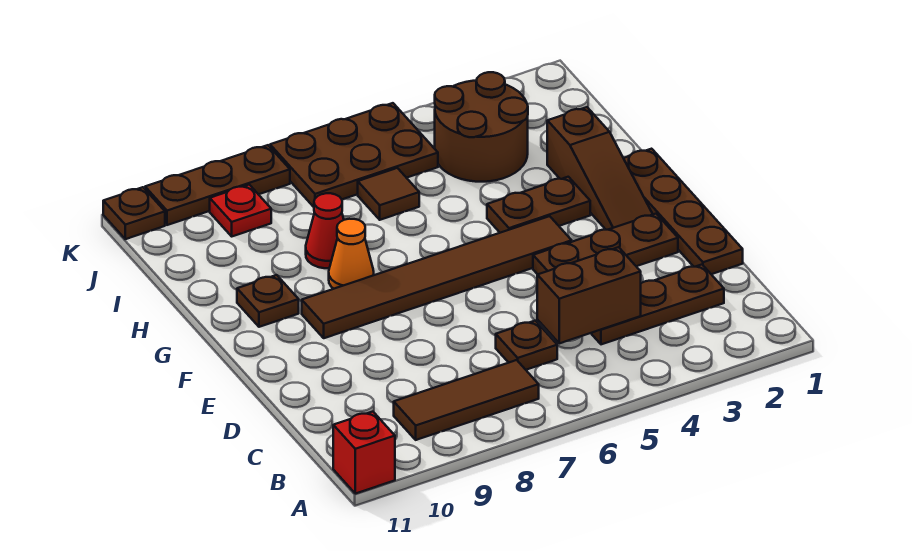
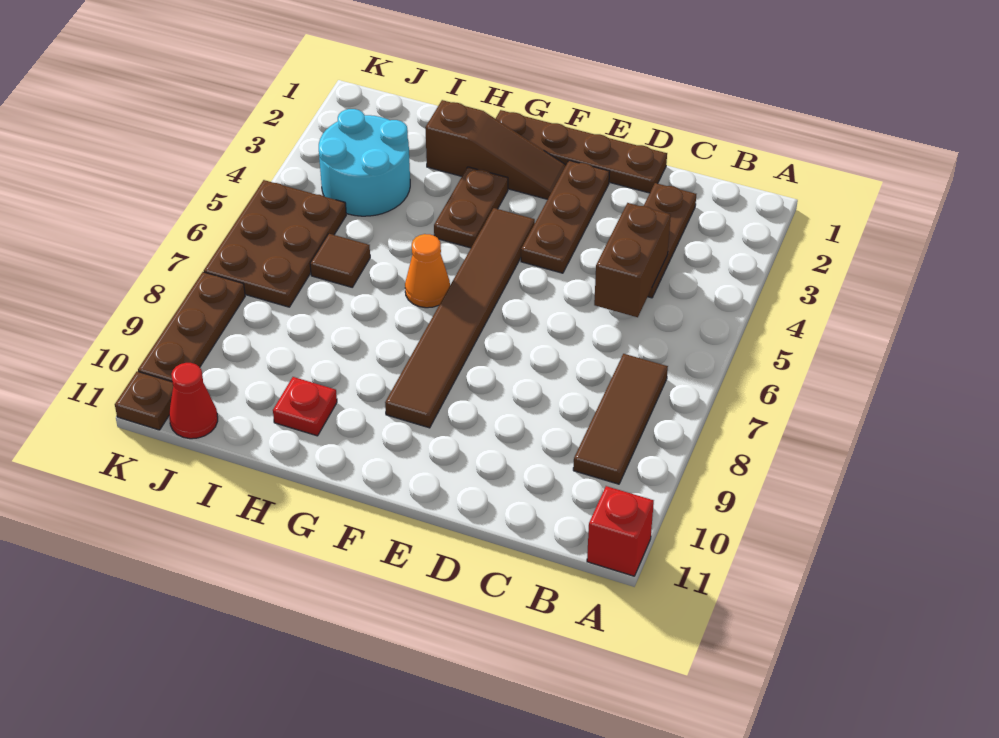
brown plate C6 level 1 -> none
orange cone G8 level 1 -> orange cone G6 level 1
brown plate G10 level 1 -> none
red cone H8 level 1 -> red cone J11 level 1
brown round brick I3:J4 level 1 -> cyan round brick I3:J4 level 1
red plate J9 level 1 -> red plate H10 level 1

